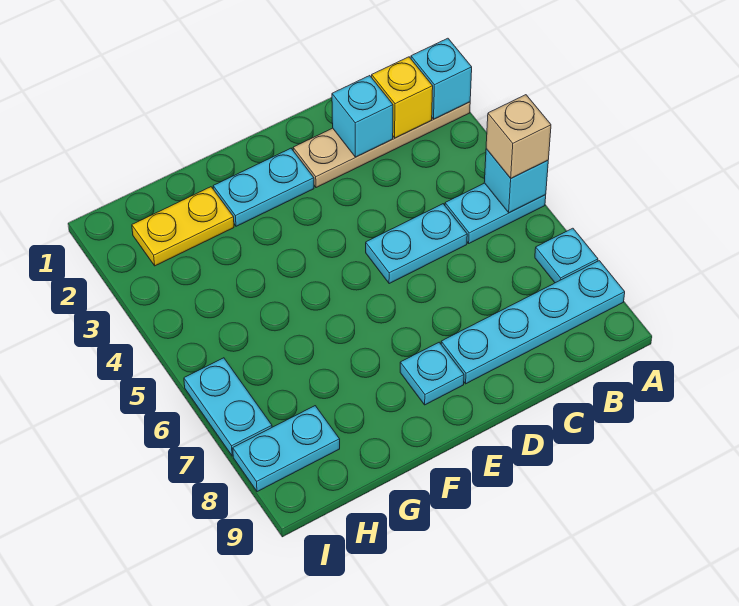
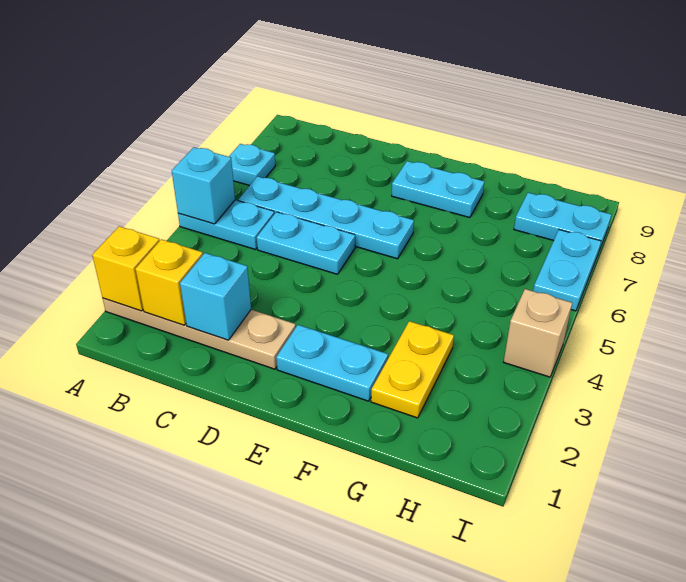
cyan brick A2 level 2 -> yellow brick A2 level 2
tan brick A5 level 3 -> tan brick I4 level 1
cyan plate A8:D8 level 1 -> cyan plate B6:E6 level 1
cyan plate E8 level 1 -> cyan plate E8:F8 level 1
yellow plate G2:H2 level 1 -> yellow plate G2:G3 level 1

